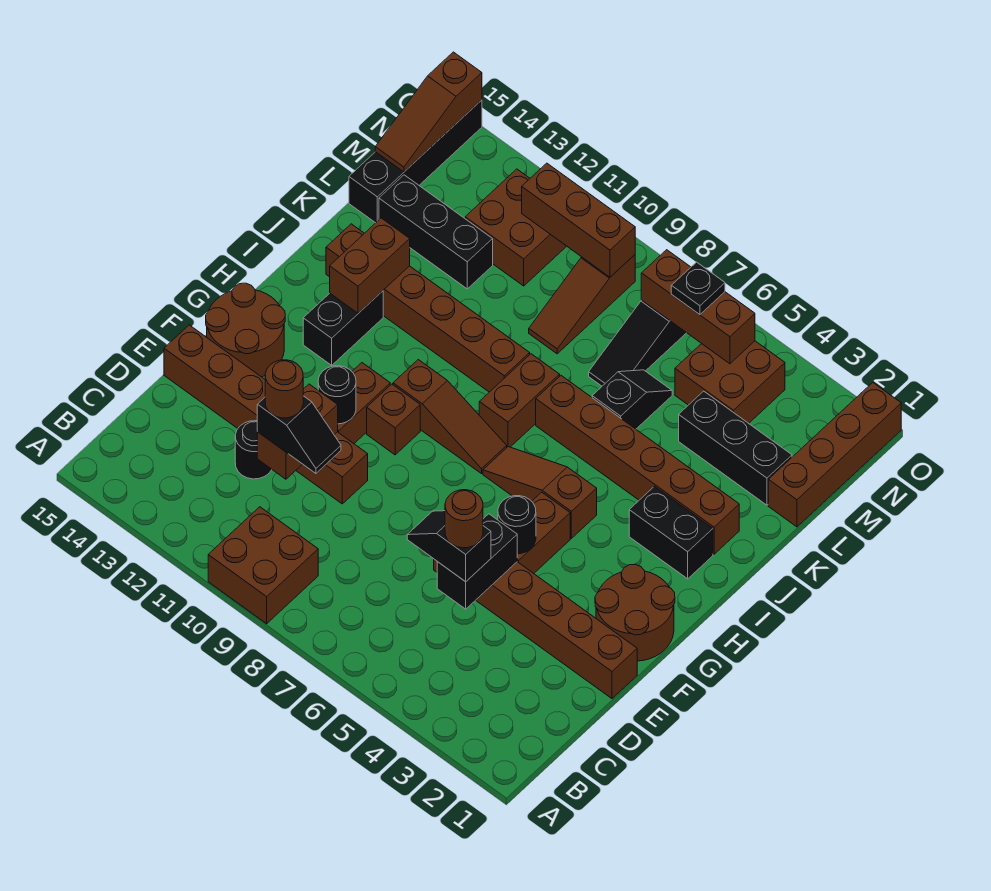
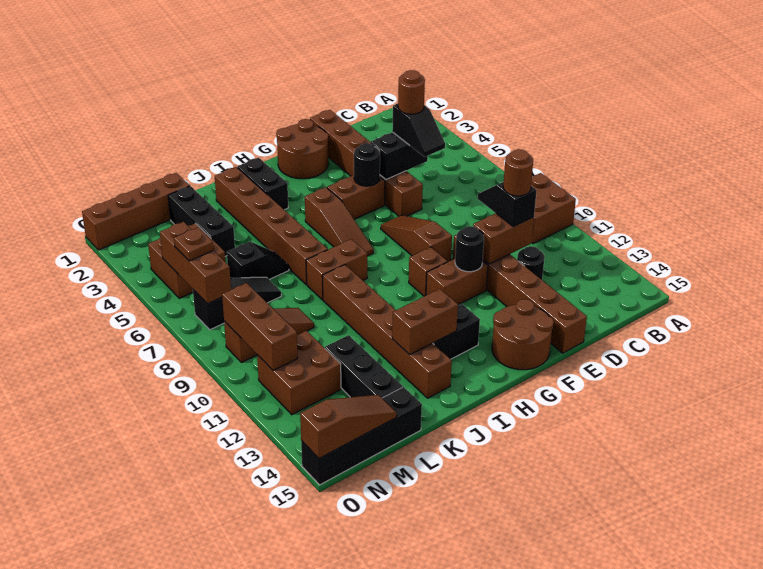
brown slope H8:H10 level 1 top 10 -> brown slope F7:F9 level 1 top 9
black slope K6:L6 level 1 top K -> black slope K6:L6 level 1 top L
black plate N6 level 3 -> brown plate N6 level 3

